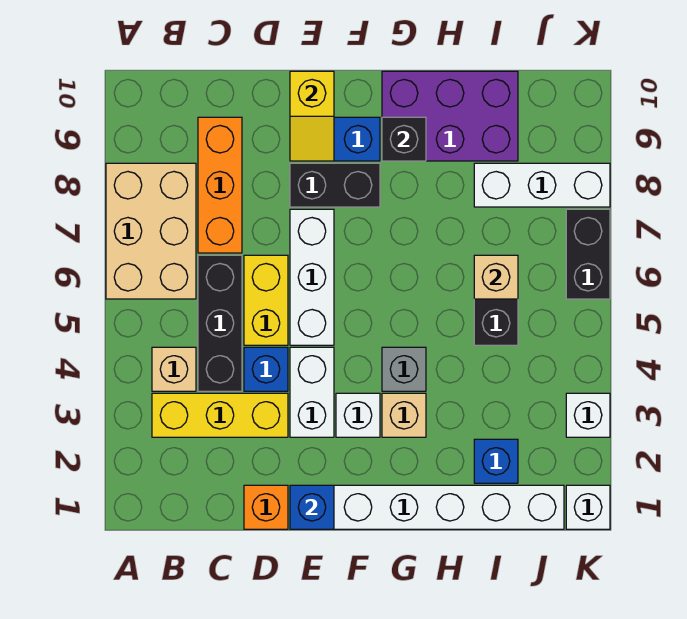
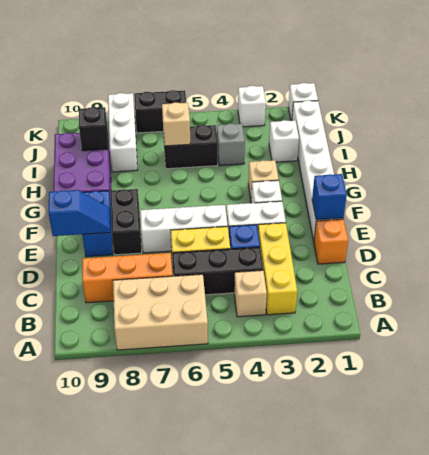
yellow slope E9:E10 level 2 top 10 -> blue slope E9:E10 level 2 top 10
grey brick G4 level 1 -> grey brick I4 level 1
black brick G9 level 2 -> black brick I9 level 2
blue brick I2 level 1 -> white brick I2 level 1

